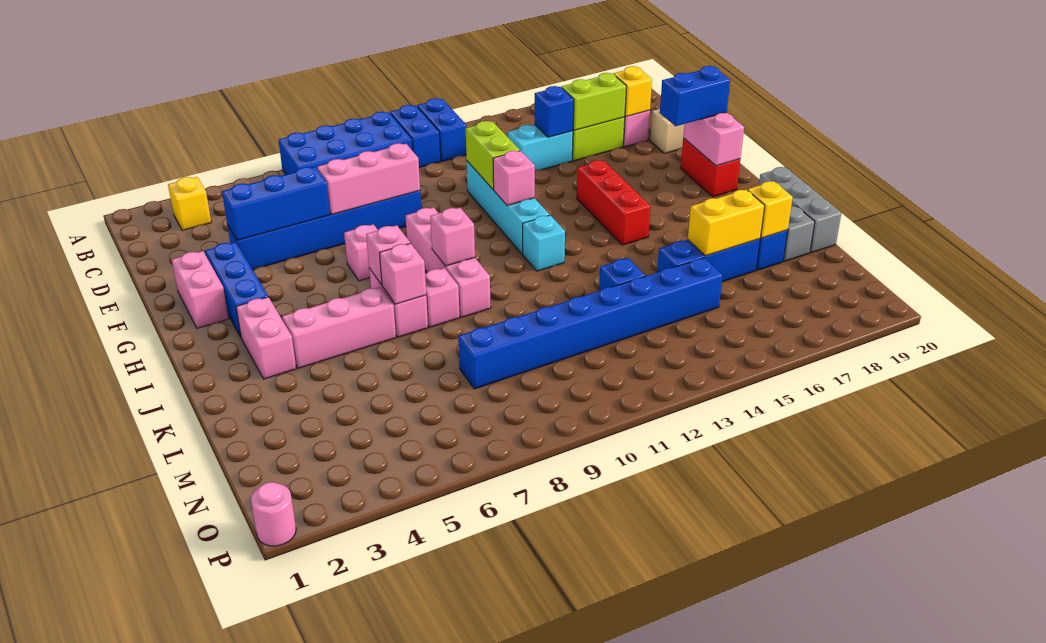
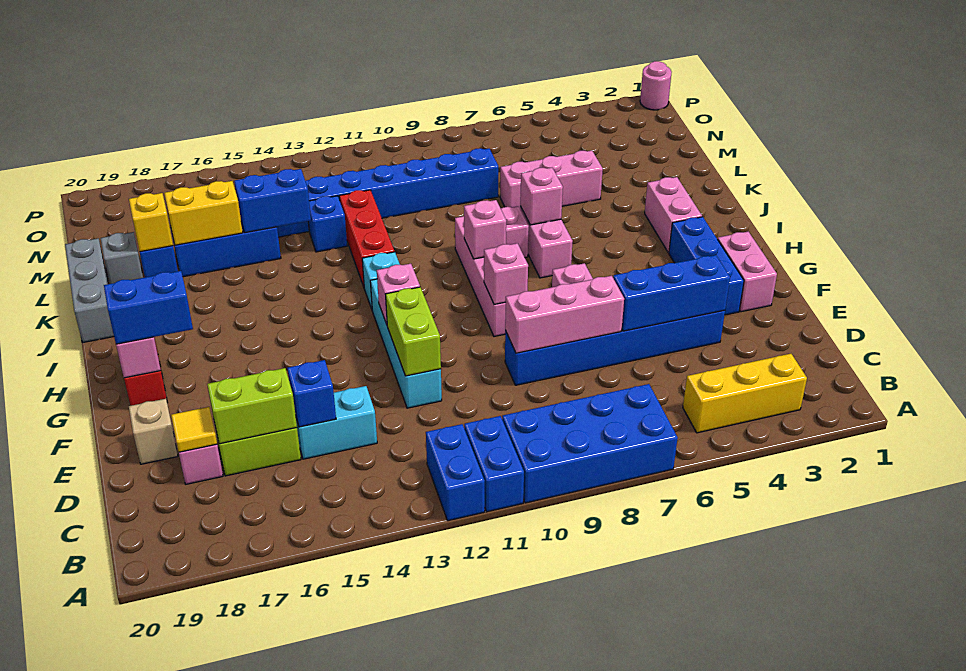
yellow brick B3 level 1 -> yellow brick B3:B5 level 1
yellow brick D18 level 2 -> yellow tile D18 level 2
red brick G15:I15 level 1 -> red brick J12:L12 level 1
pink brick I7 level 2 -> pink brick G9 level 2
pink brick J4:J6 level 1 -> pink brick L5:L7 level 1
none -> blue brick L14:L15 level 2

